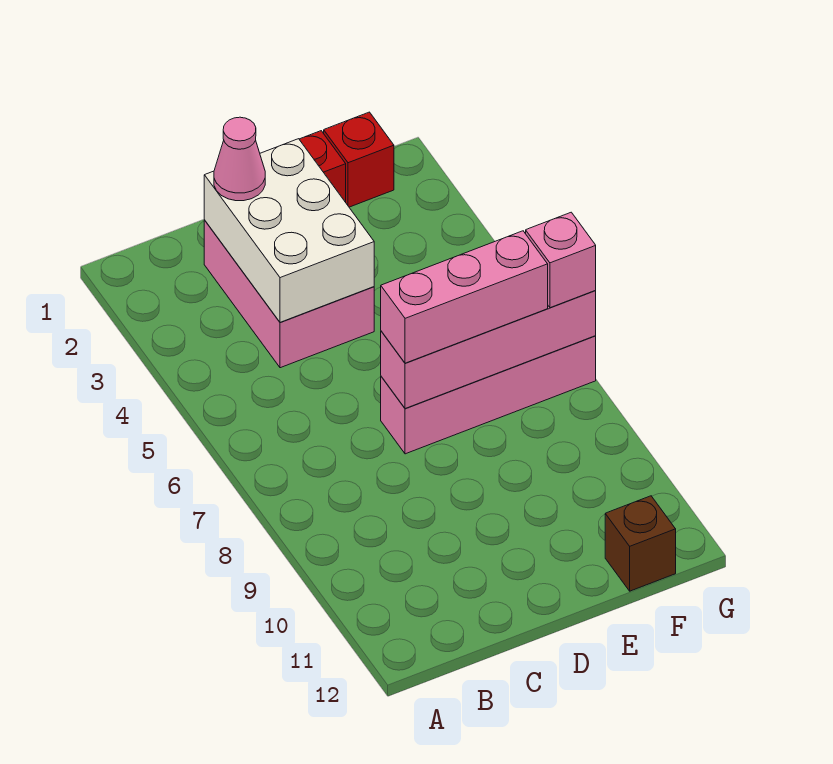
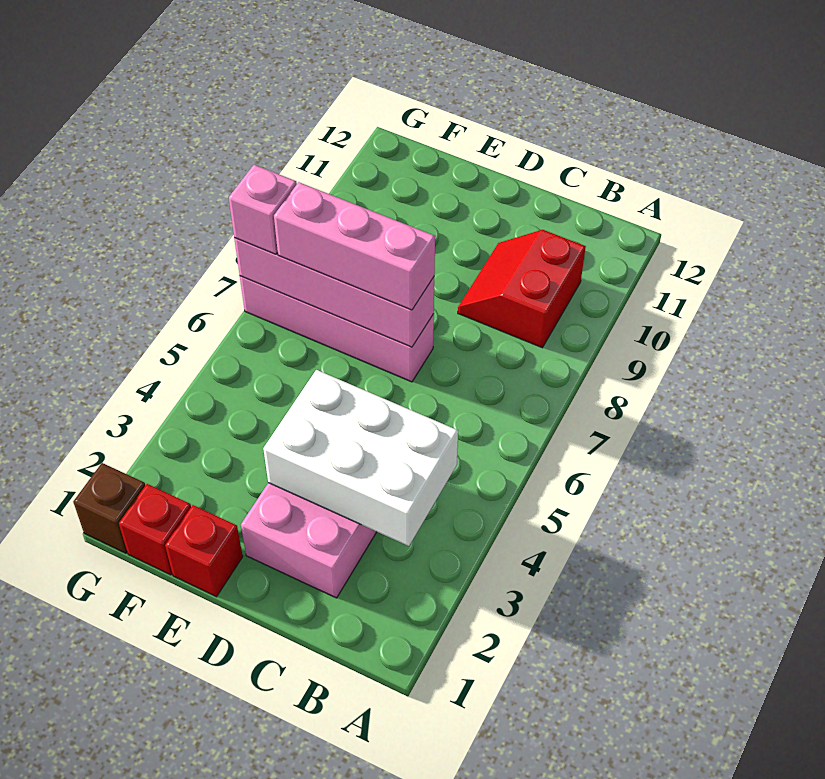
none -> red slope B9:C10 level 1 top B
white brick C2:D4 level 2 -> white brick B3:D4 level 2
pink cone C2 level 3 -> none
brown brick F12 level 1 -> brown brick G1 level 1

